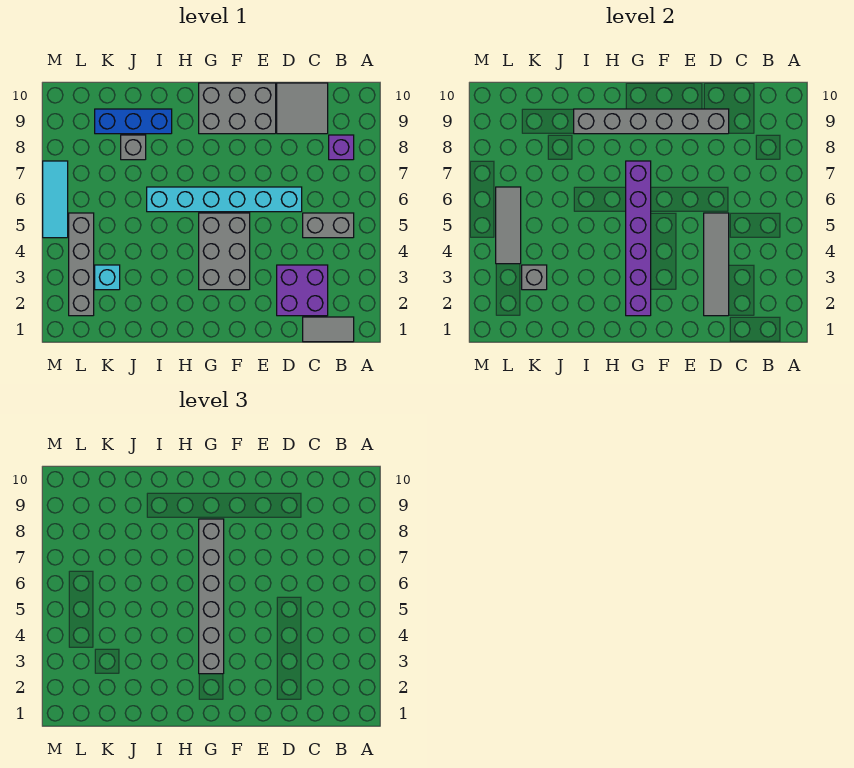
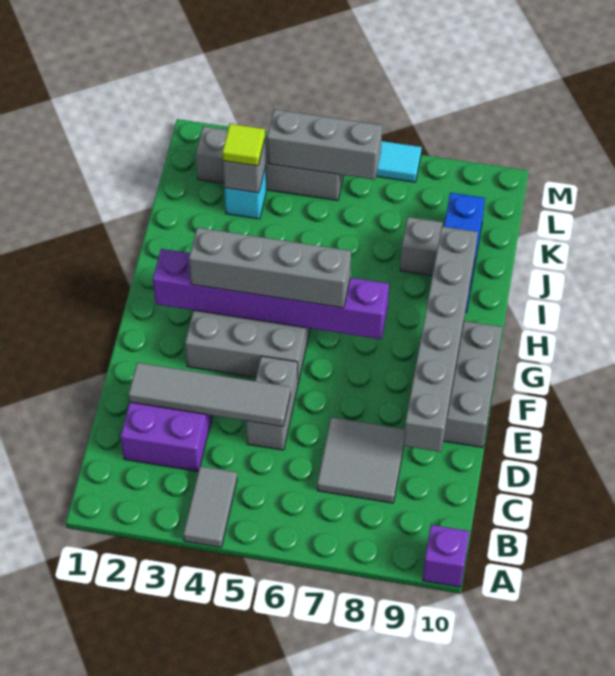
grey tile B1:C1 level 1 -> grey tile A4:B4 level 1
grey brick B5:C5 level 1 -> grey brick D5:E5 level 1
purple brick B8 level 1 -> purple brick A10 level 1
grey tile C9:D10 level 1 -> grey tile C7:D8 level 1
cyan brick D6:I6 level 1 -> none
grey brick G3:G8 level 3 -> grey brick G3:G6 level 3
none -> lime tile K3 level 3
grey tile L4:L6 level 2 -> grey brick L4:L6 level 2

